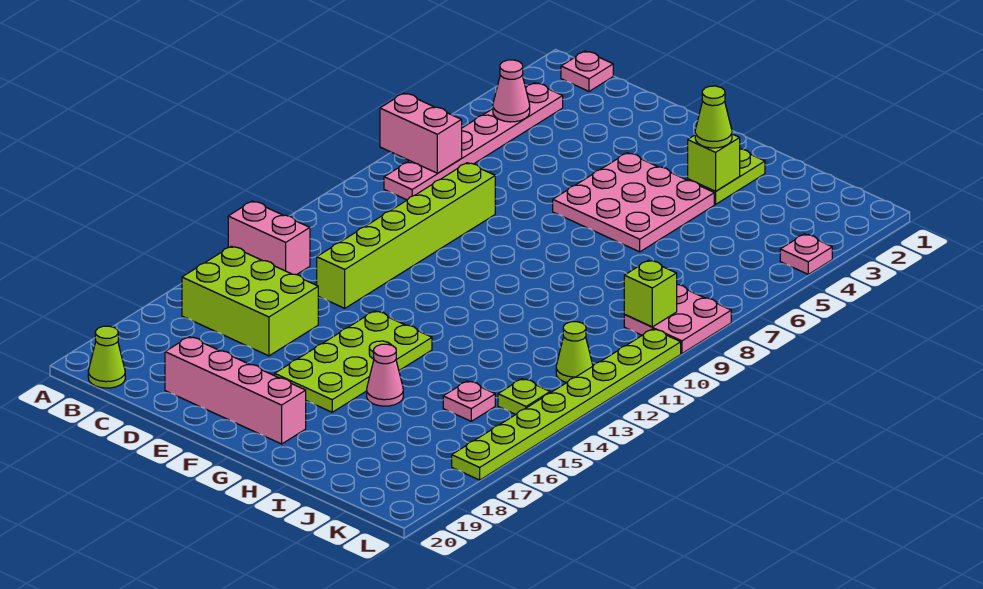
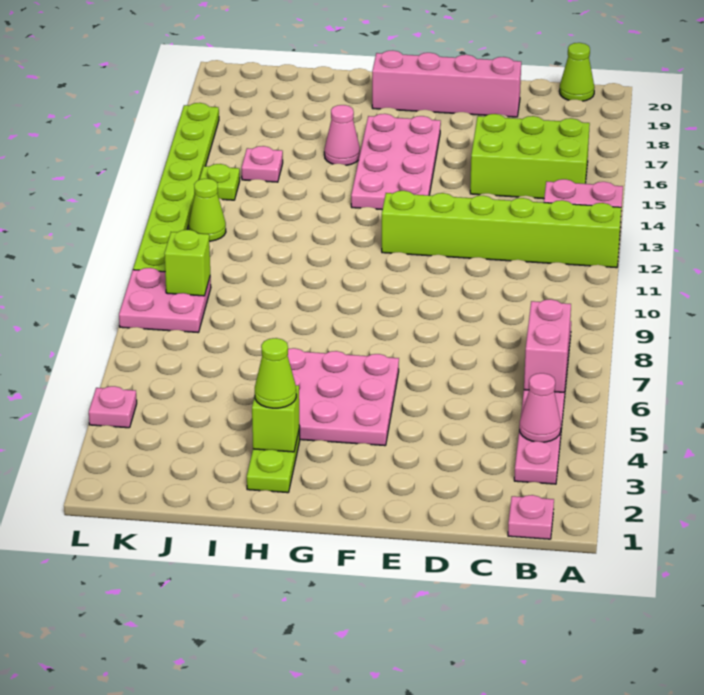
pink brick A7:B7 level 2 -> pink brick B6:B7 level 2
lime brick D8:D13 level 1 -> lime brick A12:F12 level 1
lime plate F14:G17 level 1 -> pink plate F14:G17 level 1

